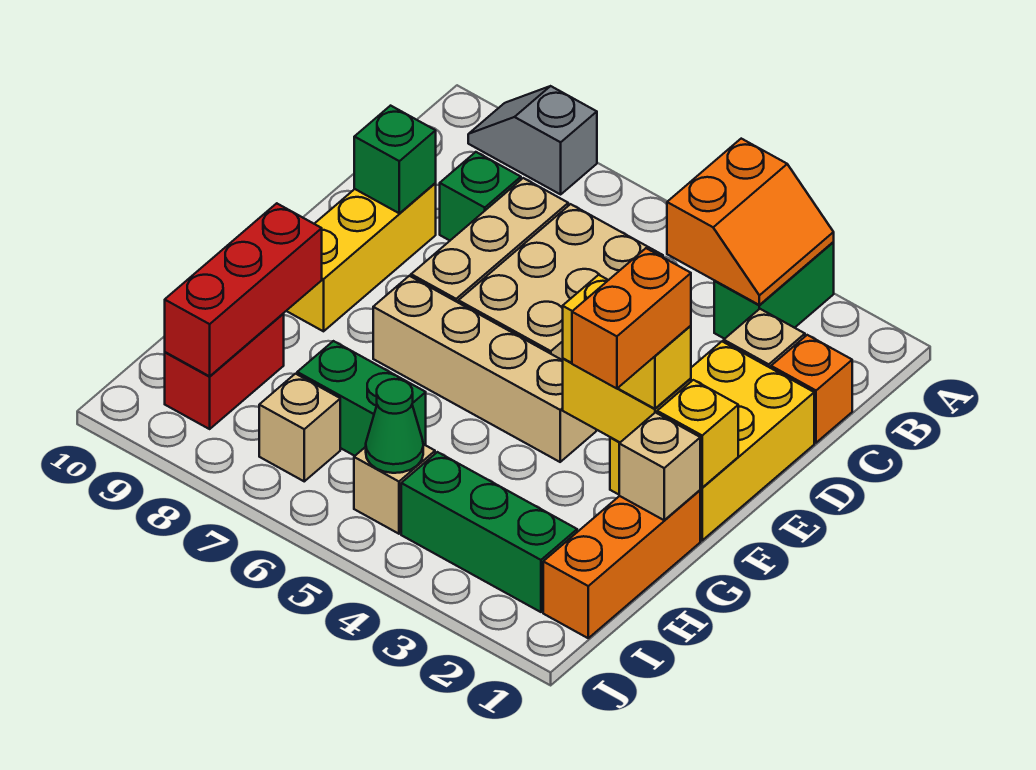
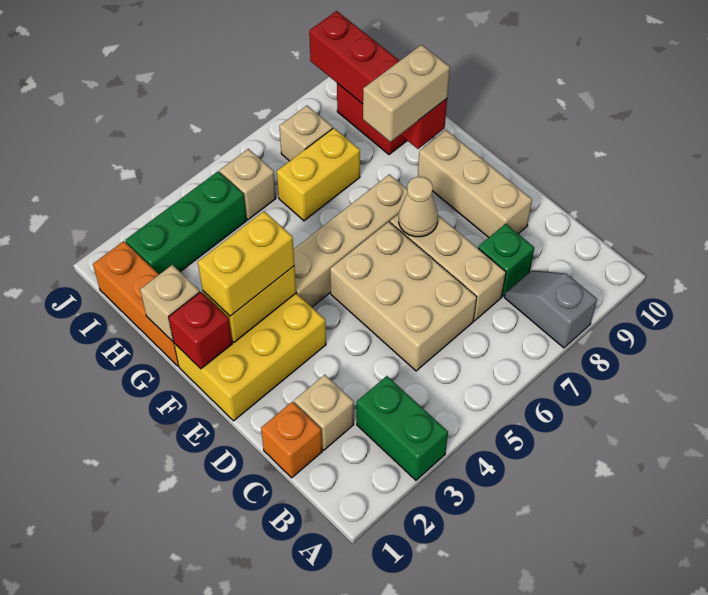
orange slope A3:B4 level 2 top 4 -> none
grey slope A8:A9 level 1 top 8 -> grey slope A8:B8 level 1 top A
yellow brick D1:F2 level 1 -> yellow brick E1:F3 level 1
yellow brick D9:F9 level 1 -> tan brick D9:F9 level 1
green brick D9 level 2 -> none
none -> tan cone E7 level 2
yellow brick F1 level 2 -> red brick F1 level 2
orange brick F2:G2 level 4 -> none
none -> tan brick G8:G9 level 3
red brick G9:I9 level 2 -> red brick G9:J9 level 2
green brick H6:H7 level 1 -> yellow brick H6:H7 level 1
green cone I5 level 2 -> none

